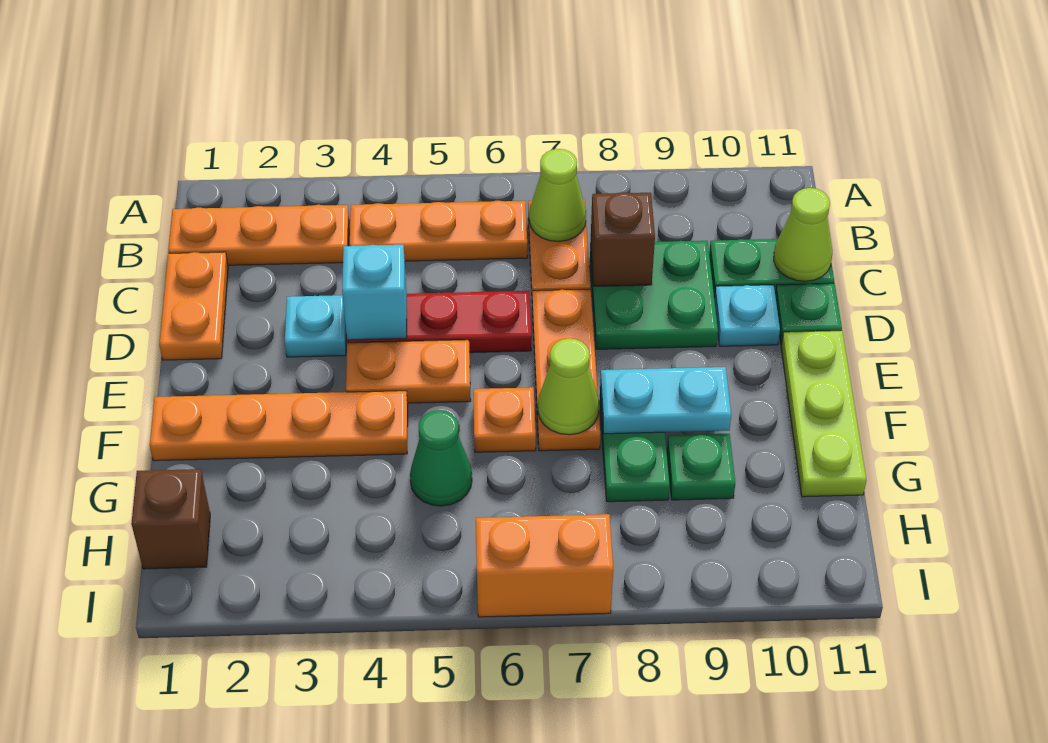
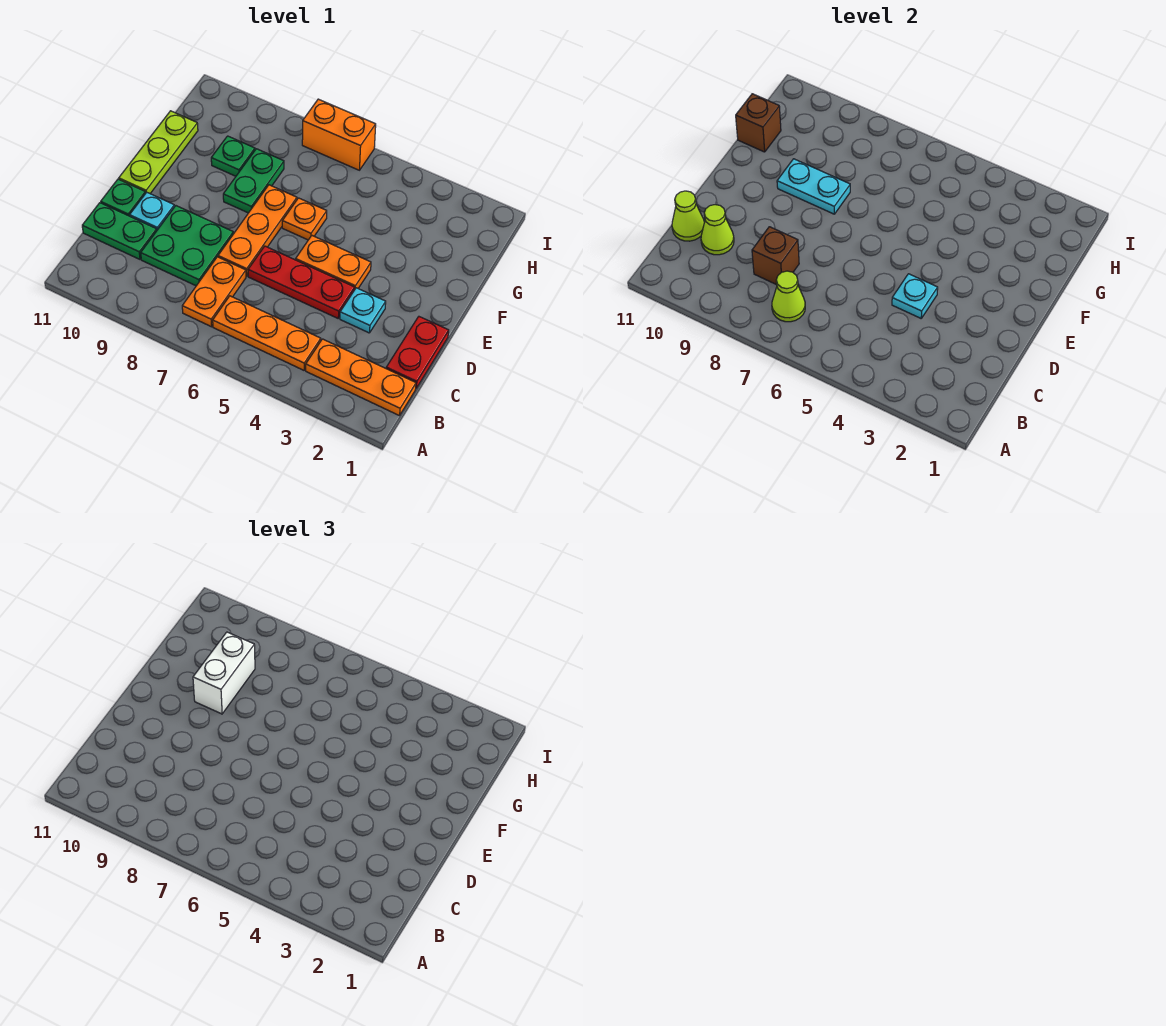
orange plate C1:D1 level 1 -> red plate C1:D1 level 1
cyan brick D4 level 2 -> cyan plate D4 level 2
orange plate F1:F4 level 1 -> none
lime cone F7 level 2 -> lime cone C10 level 2
none -> white brick F9:G9 level 3
green cone G5 level 1 -> none
brown brick H1 level 1 -> brown brick G11 level 2

